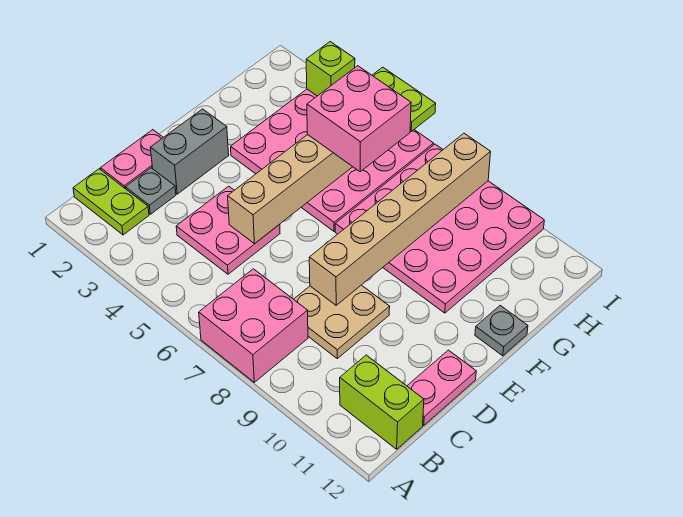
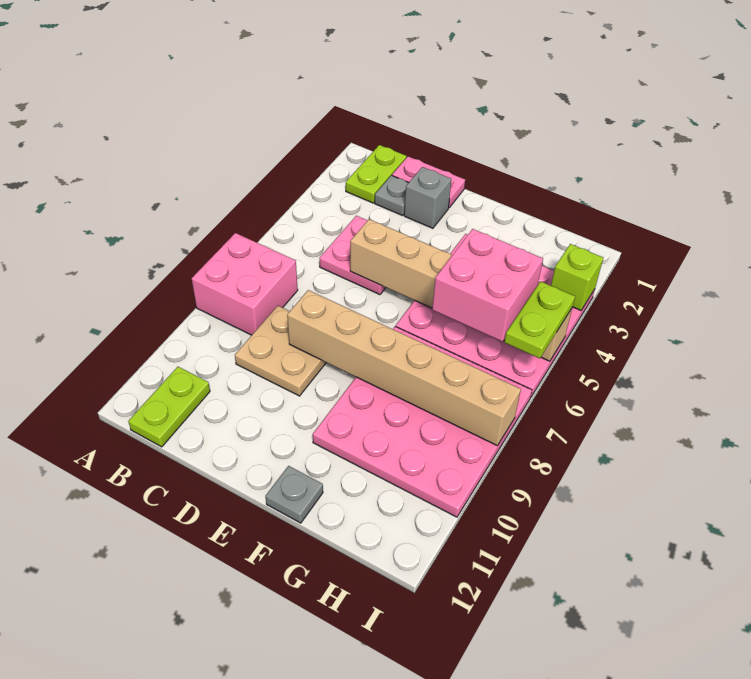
lime brick B11:B12 level 1 -> lime plate B11:B12 level 1
pink plate C12:D12 level 1 -> none
grey brick D2:E2 level 1 -> grey brick D2 level 1

